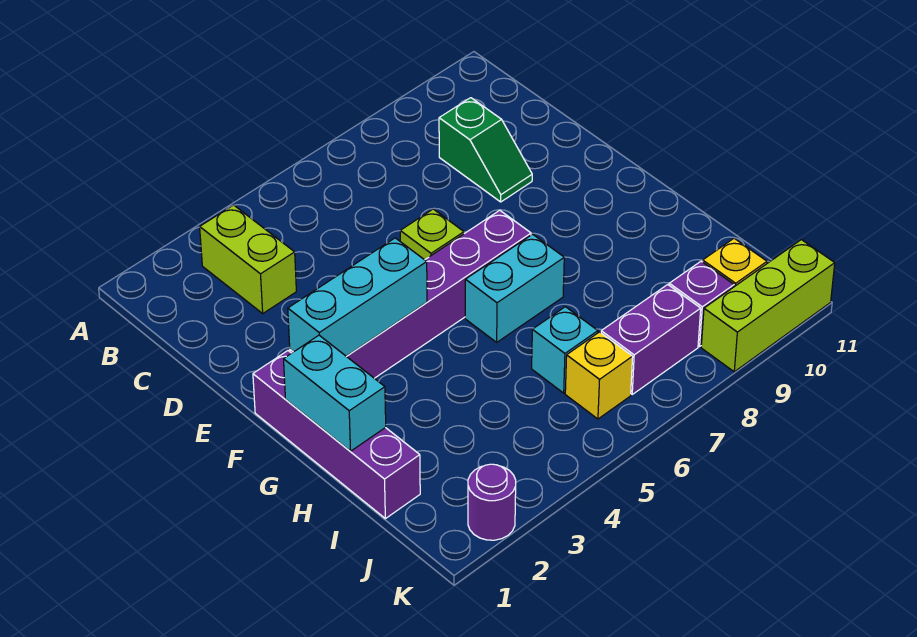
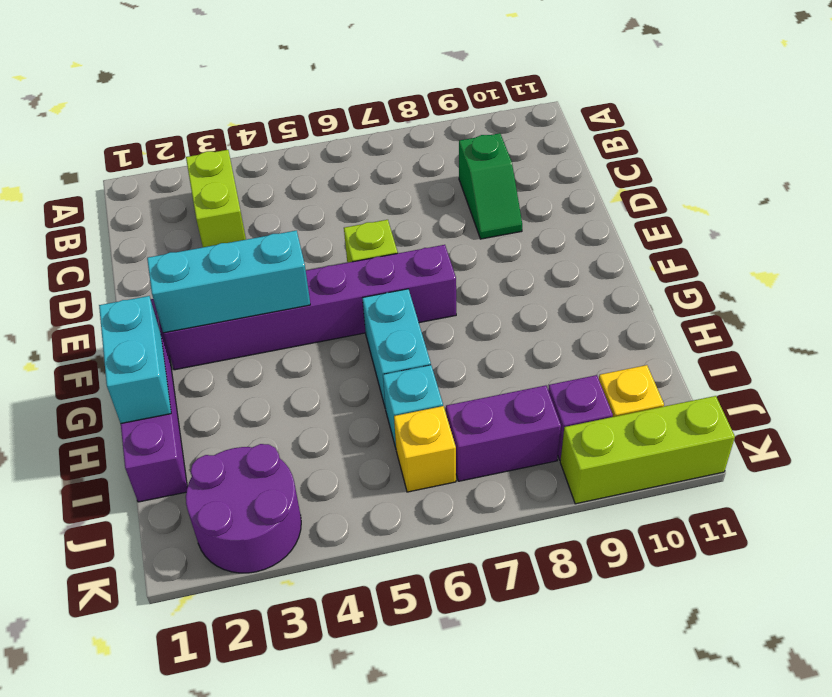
cyan brick G6:G7 level 1 -> cyan brick G6:H6 level 1
purple round brick K2 level 1 -> purple round brick J2:K3 level 1

